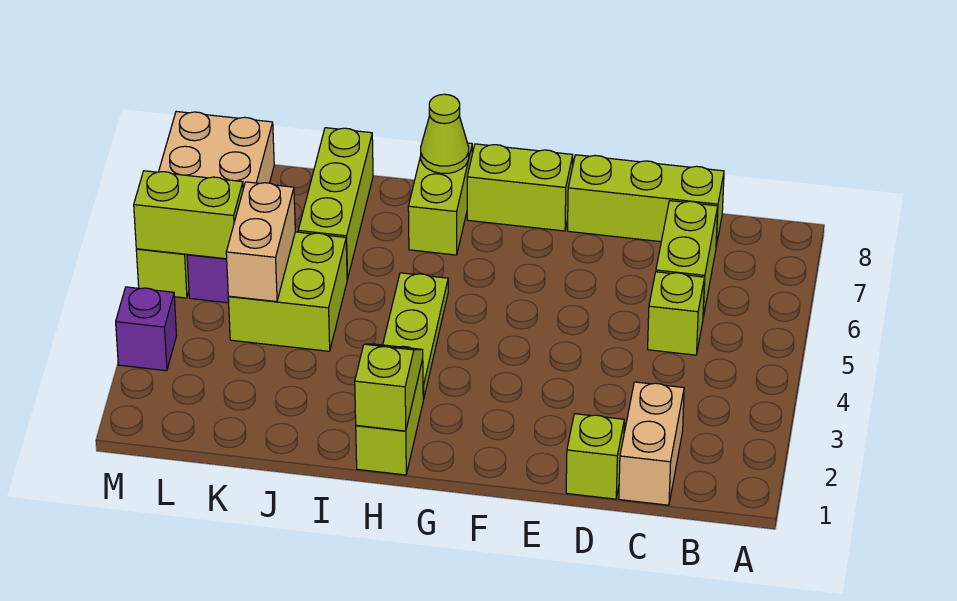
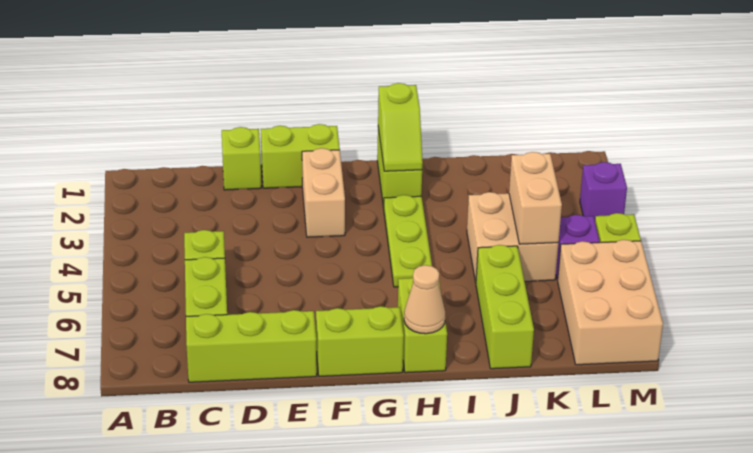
tan brick C1:C2 level 1 -> tan brick F2:F3 level 1
lime cone H8 level 2 -> tan cone H8 level 2
lime brick J4:K5 level 1 -> tan brick J4:K5 level 1
lime brick L5:M5 level 2 -> lime brick E1:F1 level 1

